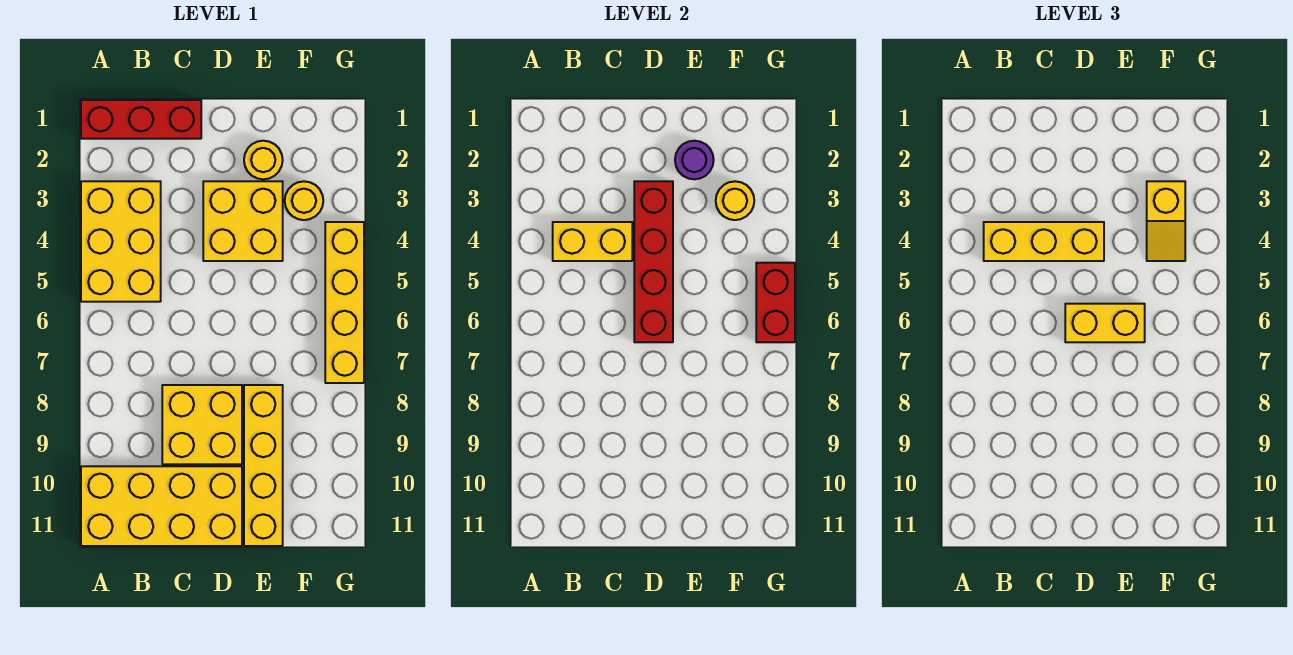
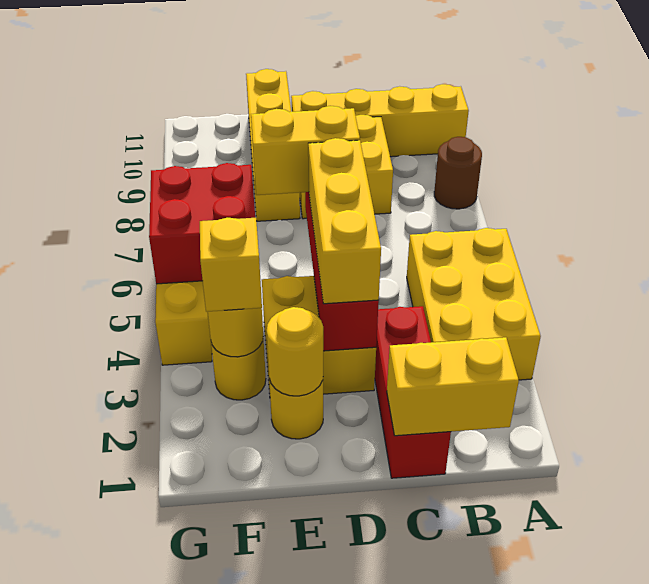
red brick A1:C1 level 1 -> red brick C1:C3 level 1
none -> brown round brick A8 level 1
yellow brick A10:D11 level 1 -> yellow brick A10:D10 level 1
yellow brick B4:C4 level 2 -> yellow brick B1:C1 level 2
yellow brick B4:D4 level 3 -> yellow brick D3:D5 level 3
purple round brick E2 level 2 -> yellow round brick E2 level 2
red brick G5:G6 level 2 -> red brick F5:G6 level 2

